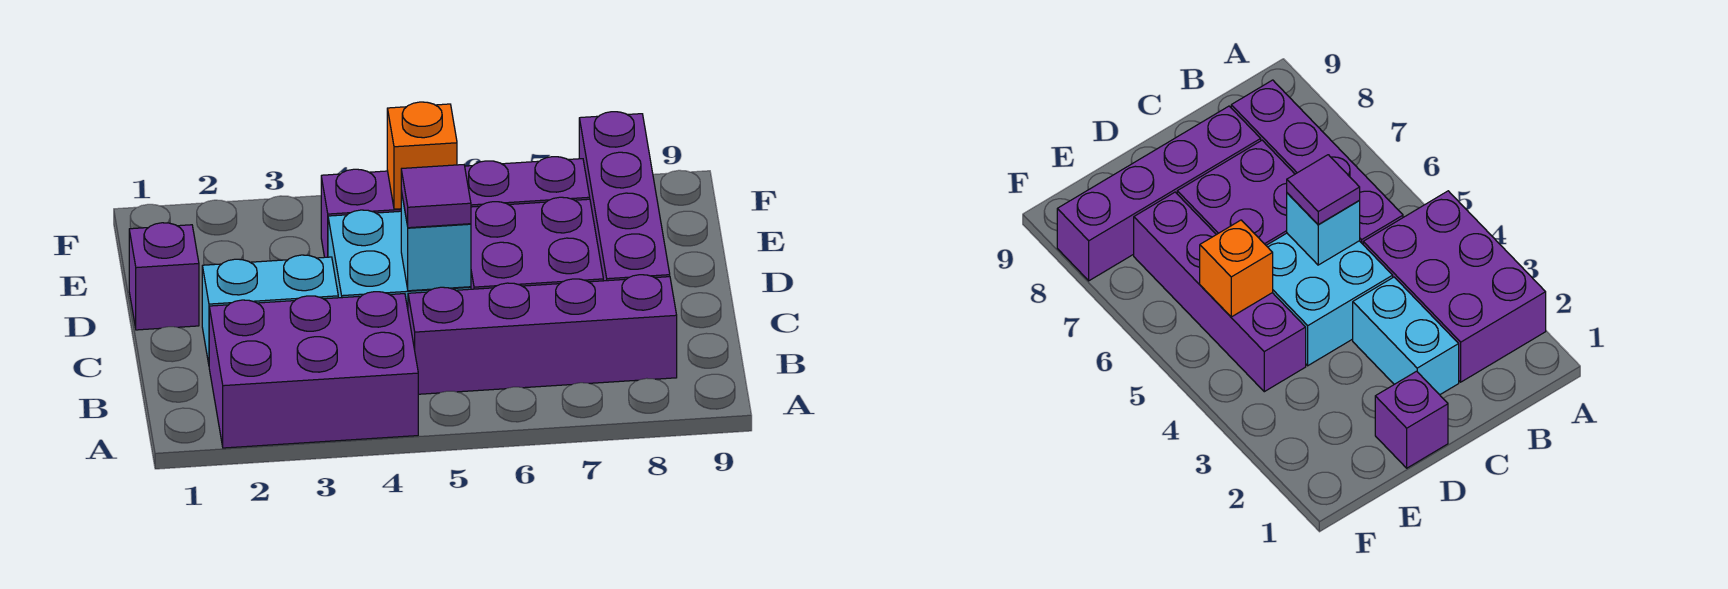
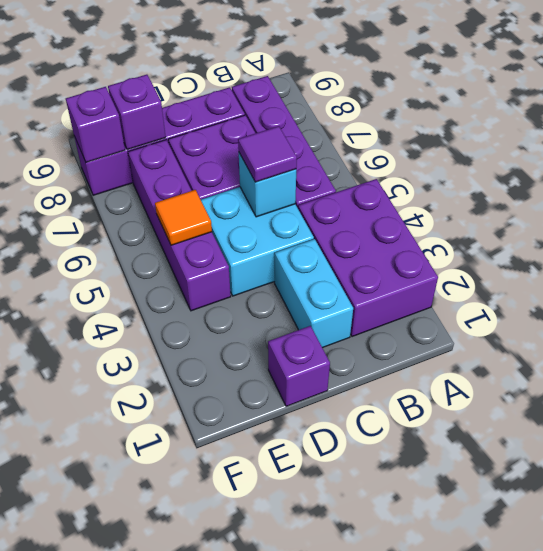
orange brick E5 level 2 -> orange tile E5 level 2
none -> purple brick E8 level 2
none -> purple brick F8 level 2

